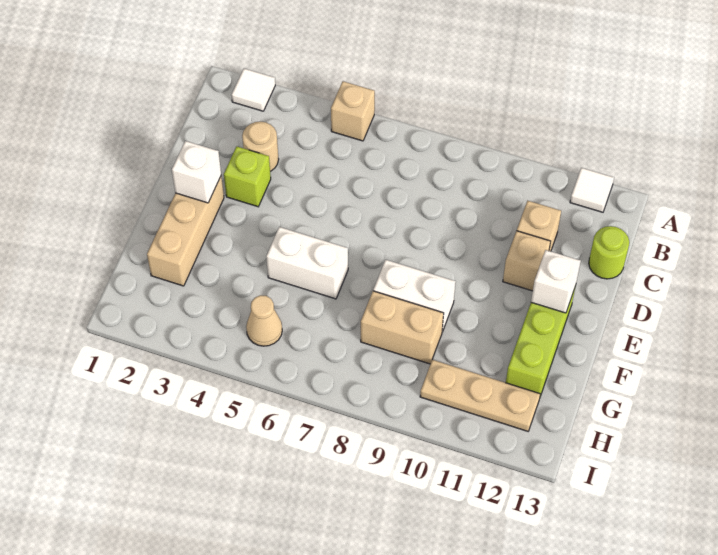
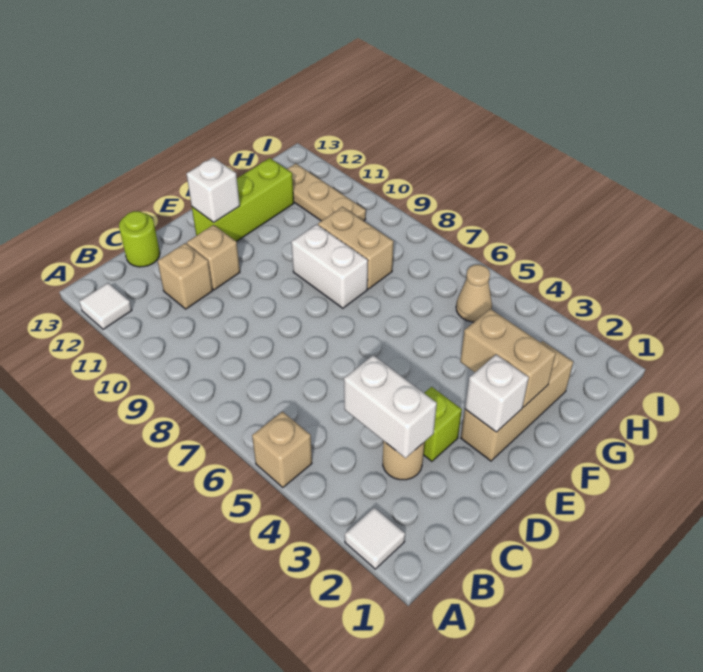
none -> tan brick F2:F3 level 2
white brick F5:F6 level 1 -> white brick C3:C4 level 2

